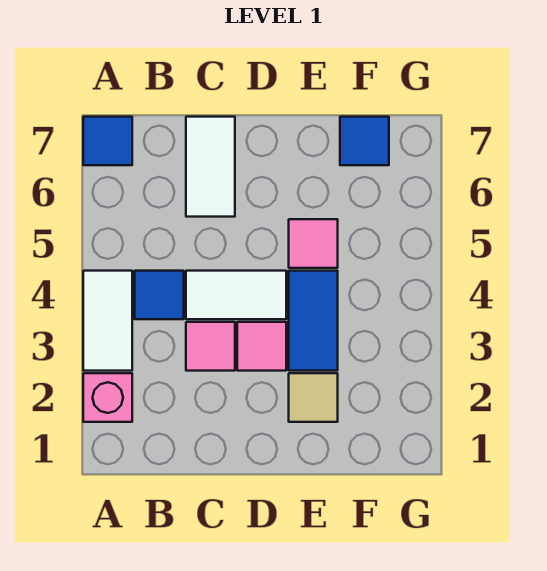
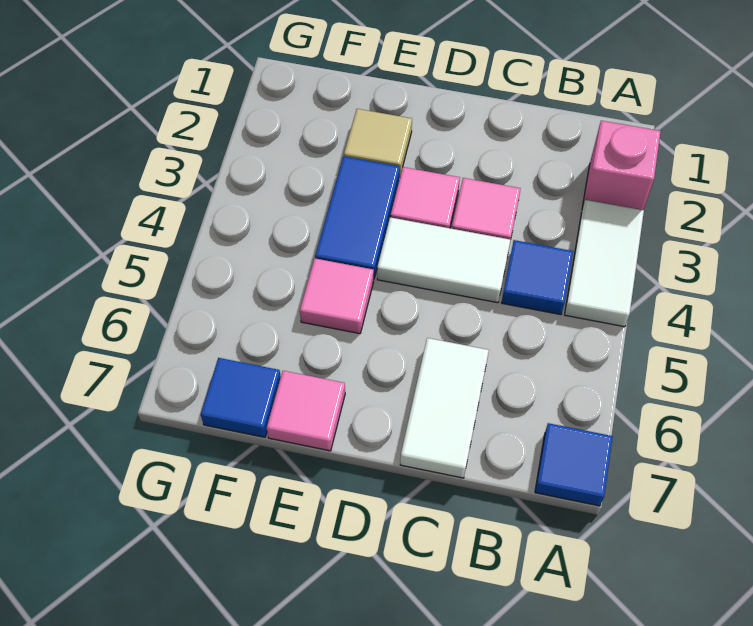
none -> pink tile E7 level 1

